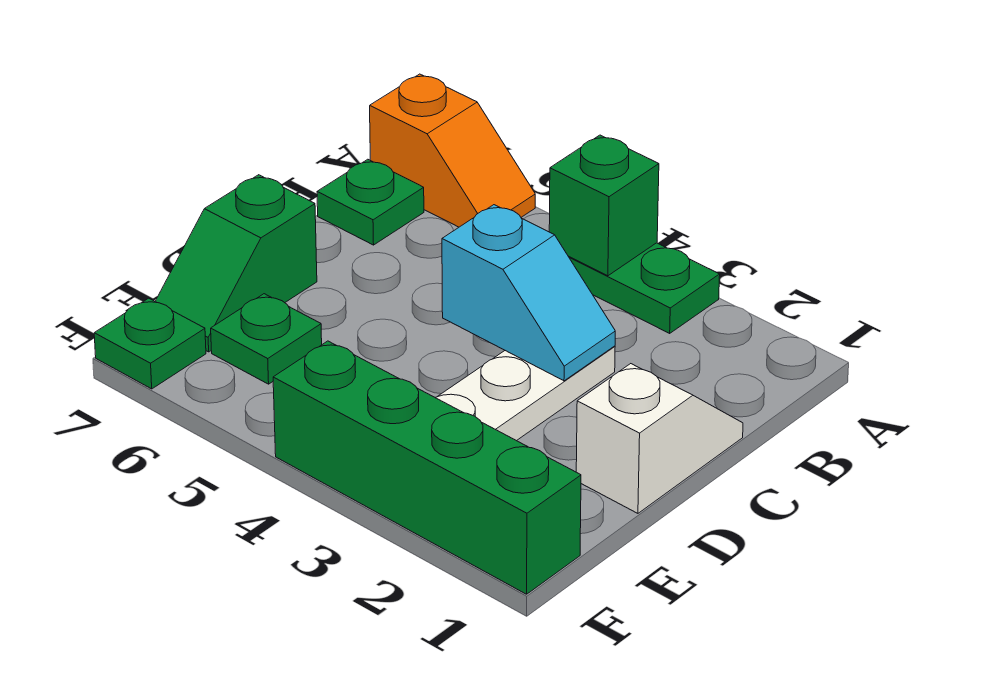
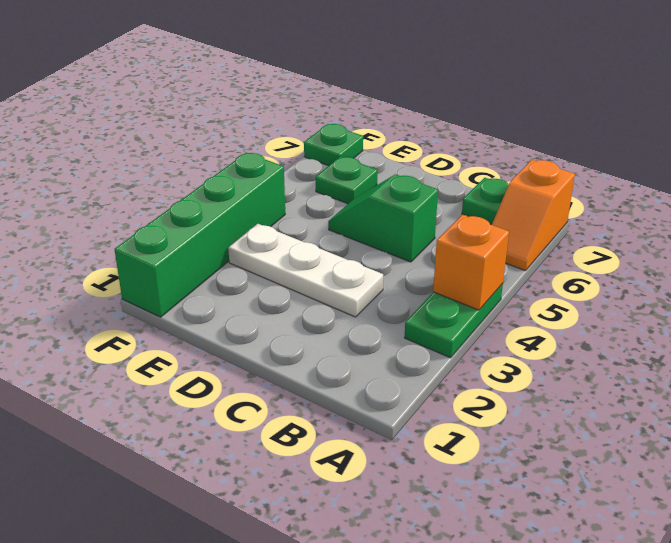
green brick A4 level 2 -> orange brick A4 level 2
white slope C1:D1 level 1 top D -> none
cyan slope C3:C4 level 2 top 4 -> none
green slope D7:E7 level 1 top D -> green slope C5:D5 level 1 top C

